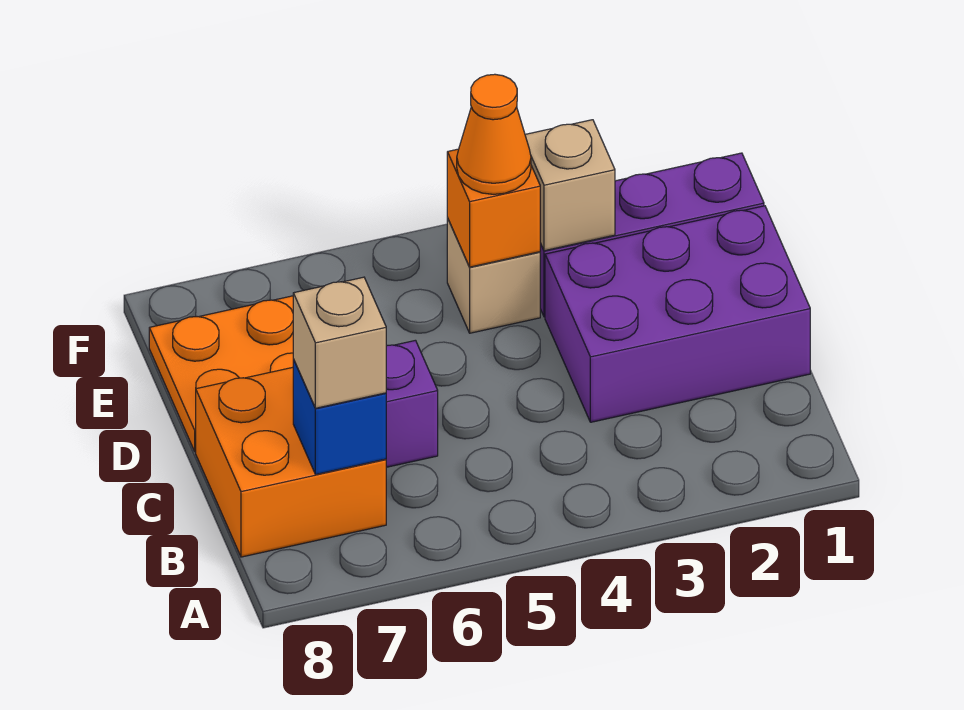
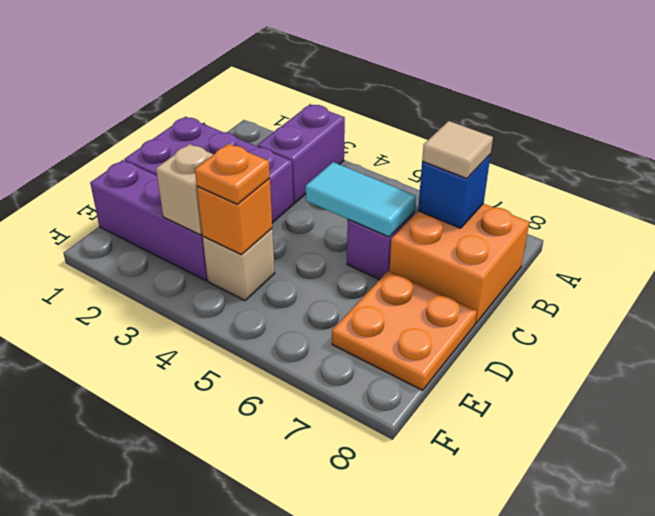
none -> purple brick A3:B3 level 1
tan brick B7 level 3 -> tan tile B7 level 3
none -> cyan tile C5:C6 level 2
orange cone E4 level 3 -> orange plate E4 level 3

